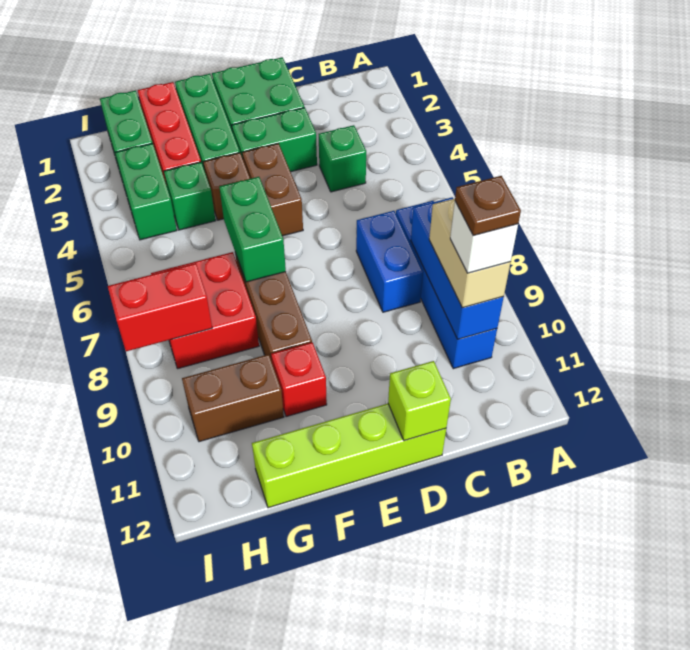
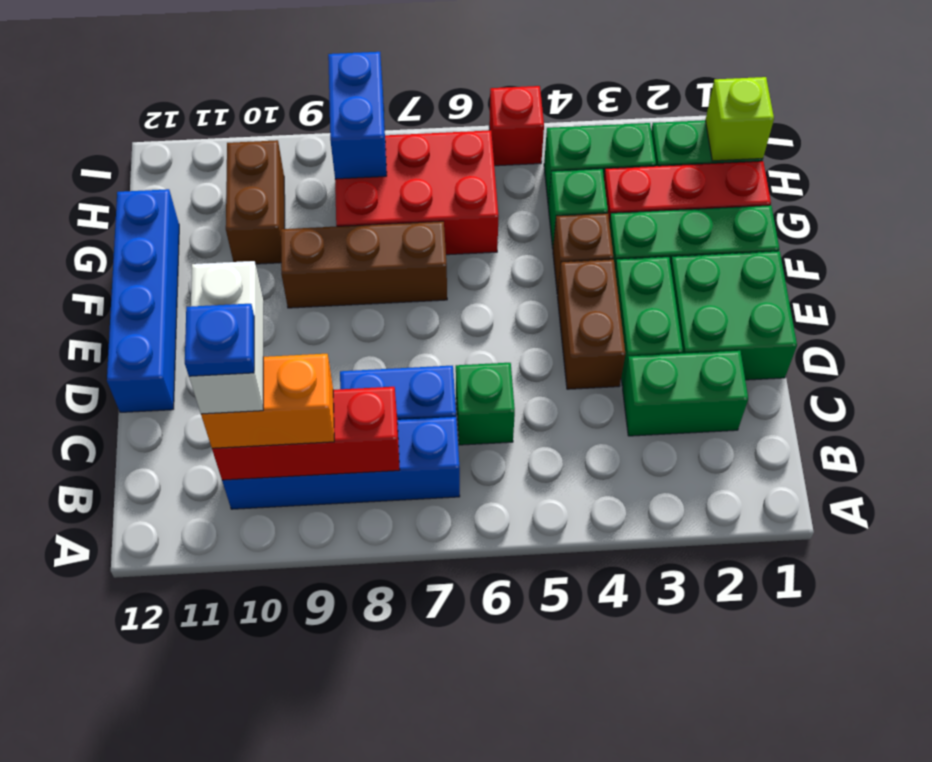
blue brick B8:B10 level 2 -> red brick B8:B10 level 2
tan brick B9:B10 level 3 -> orange brick B9:B10 level 3
white brick B10 level 4 -> white brick B10:C10 level 4
brown plate B10 level 5 -> blue plate B10 level 5
green brick C4 level 1 -> green brick C6 level 1
lime brick D12:G12 level 1 -> blue brick D12:G12 level 1
lime brick D12 level 2 -> lime brick H1 level 2
brown brick E4:E5 level 1 -> brown brick D4:E4 level 1
green brick F6:F7 level 2 -> green brick C2:C3 level 1
red brick F10 level 1 -> red brick I5 level 1
red brick G7:H8 level 1 -> red brick G6:H8 level 1
red brick H8:I8 level 2 -> blue brick H8:I8 level 2

